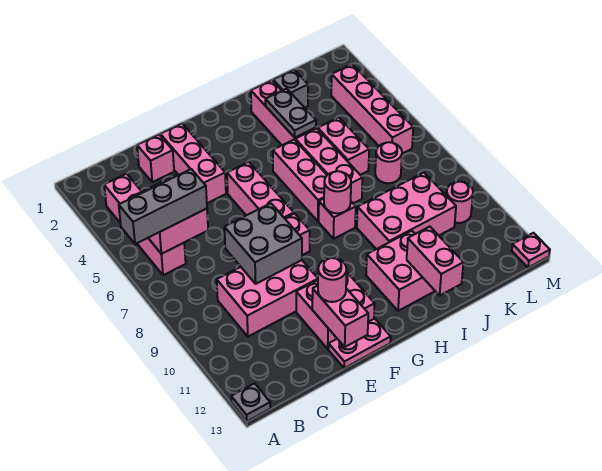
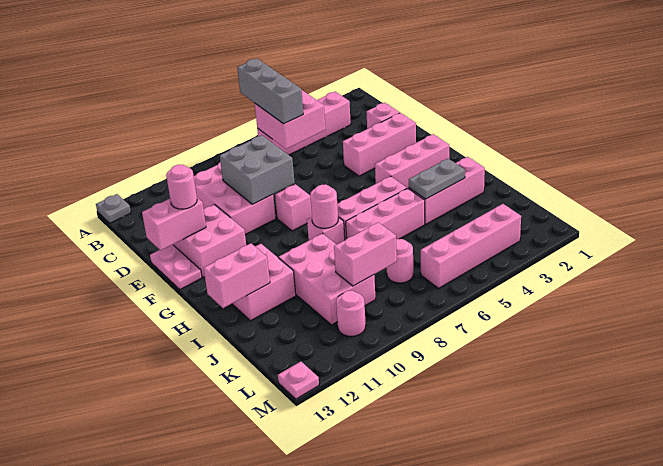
pink brick F5:F7 level 1 -> pink brick G2:G4 level 1
grey brick J2 level 1 -> none
pink brick J5:J6 level 1 -> pink brick K8:K9 level 2

